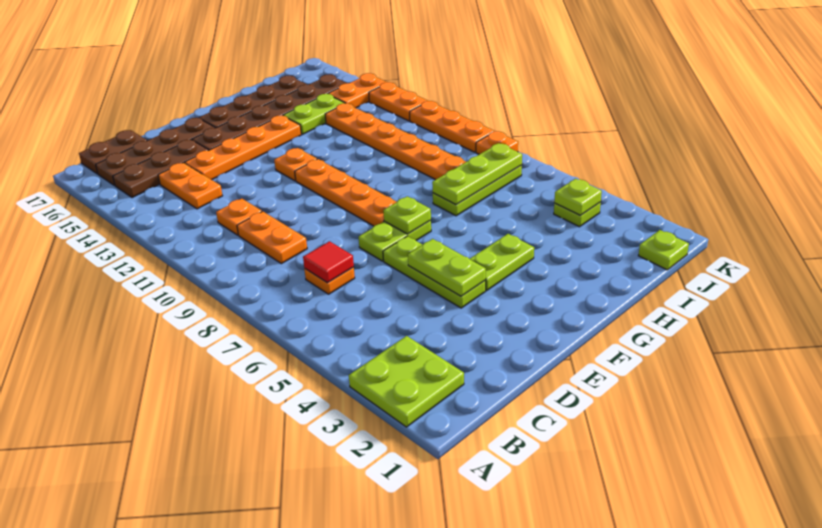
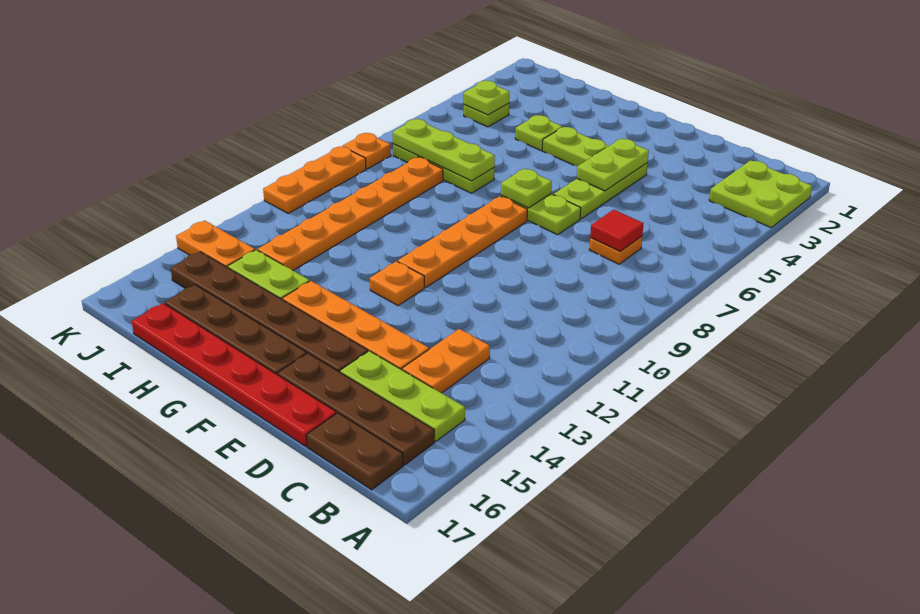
brown plate B15:D15 level 1 -> lime plate B15:D15 level 1
orange plate C9:C10 level 1 -> none
orange plate C11 level 1 -> none
none -> red plate D17:I17 level 1
lime plate J1 level 1 -> lime plate H4 level 1
orange plate K12:K13 level 1 -> none

